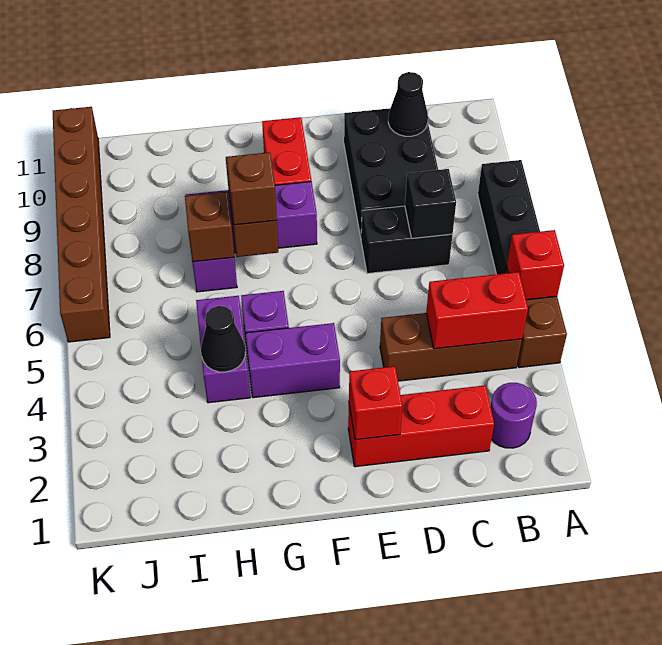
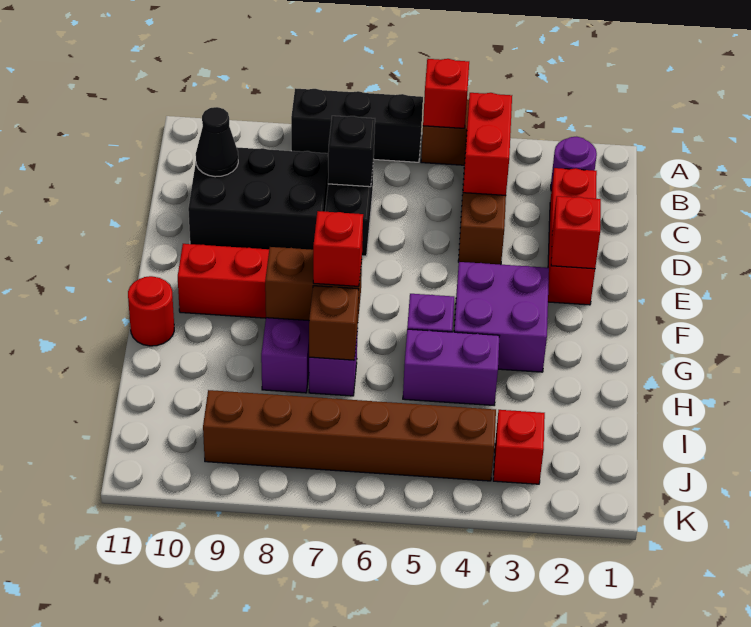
purple brick F4:G4 level 1 -> purple brick F3:G4 level 1
brown brick G7 level 3 -> red brick G7 level 3
none -> red round brick G11 level 1
black cone H4 level 2 -> none
none -> red brick J3 level 1
brown brick K6:K11 level 1 -> brown brick J4:J9 level 1

